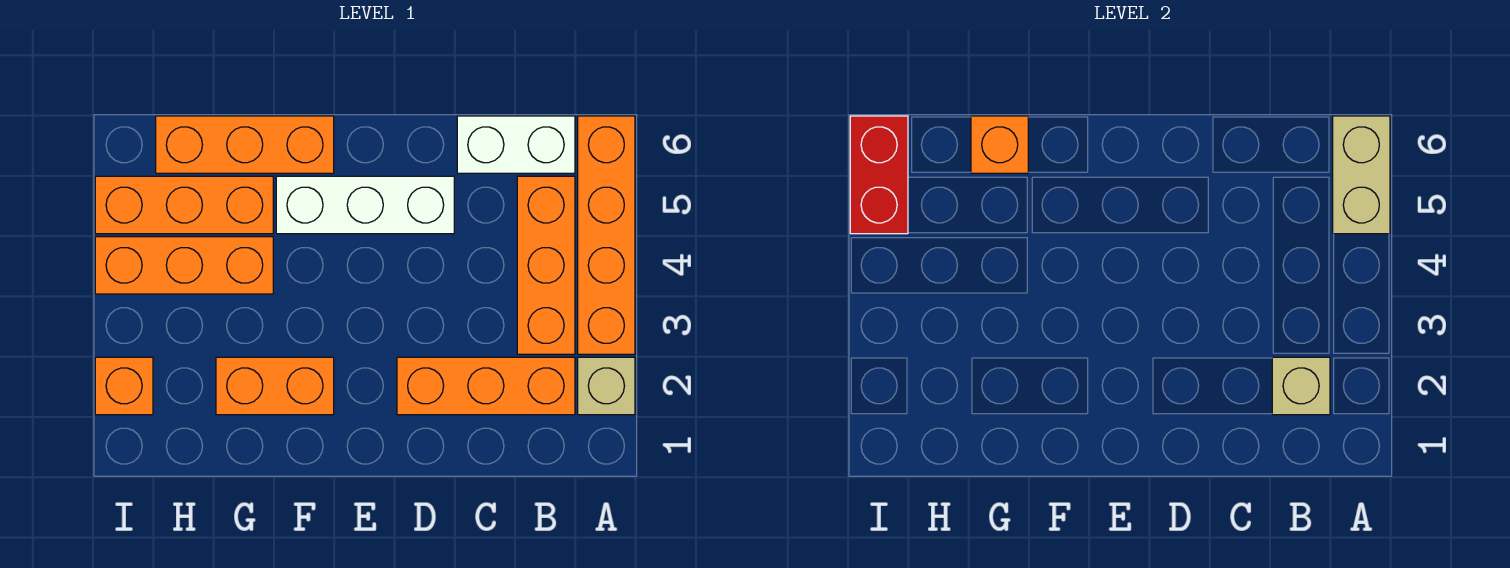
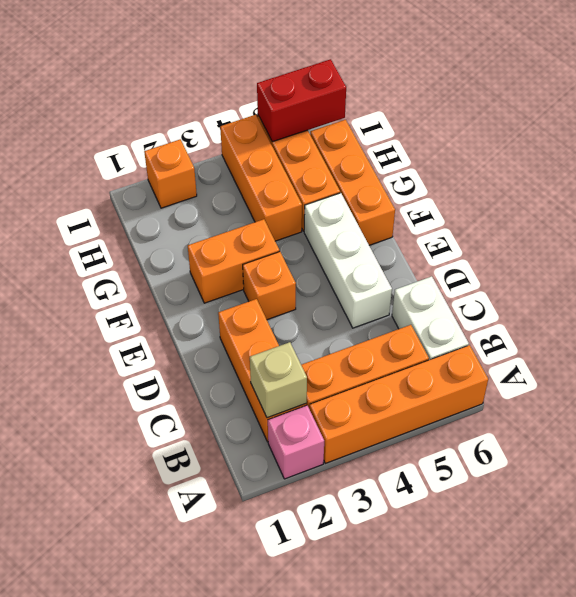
tan brick A2 level 1 -> pink brick A2 level 1
tan brick A5:A6 level 2 -> none
orange brick F2:G2 level 1 -> orange brick F2:F3 level 1
orange brick G6 level 2 -> orange brick E3 level 1

